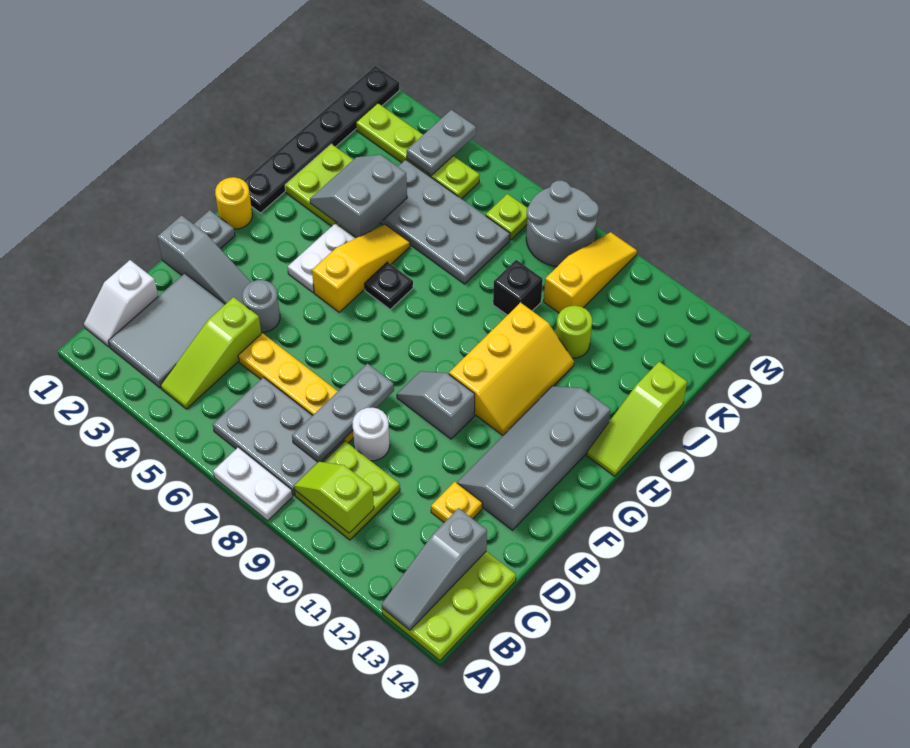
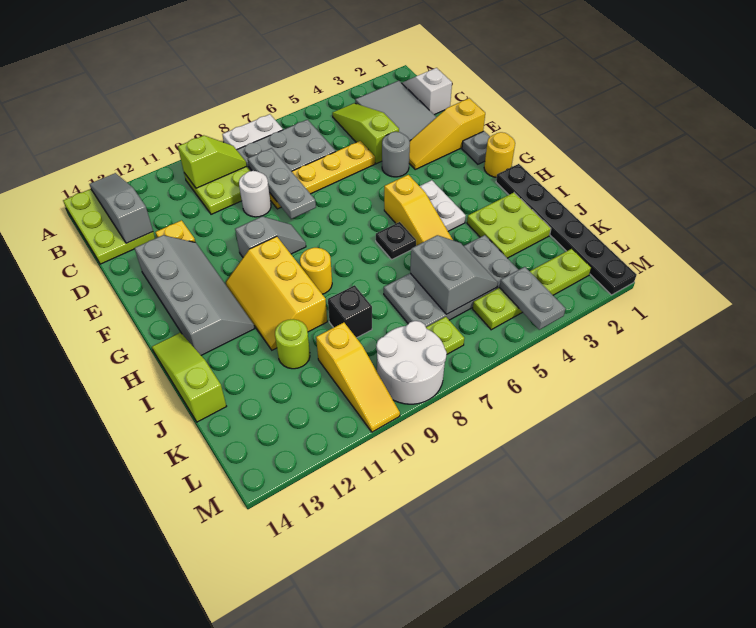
grey slope E1:E3 level 1 top 1 -> yellow slope E1:E3 level 1 top 1
none -> yellow round brick H9 level 1
grey slope I3:J4 level 2 top 4 -> grey slope J5:K6 level 2 top 6
grey round brick L8:M9 level 1 -> white round brick L8:M9 level 1

